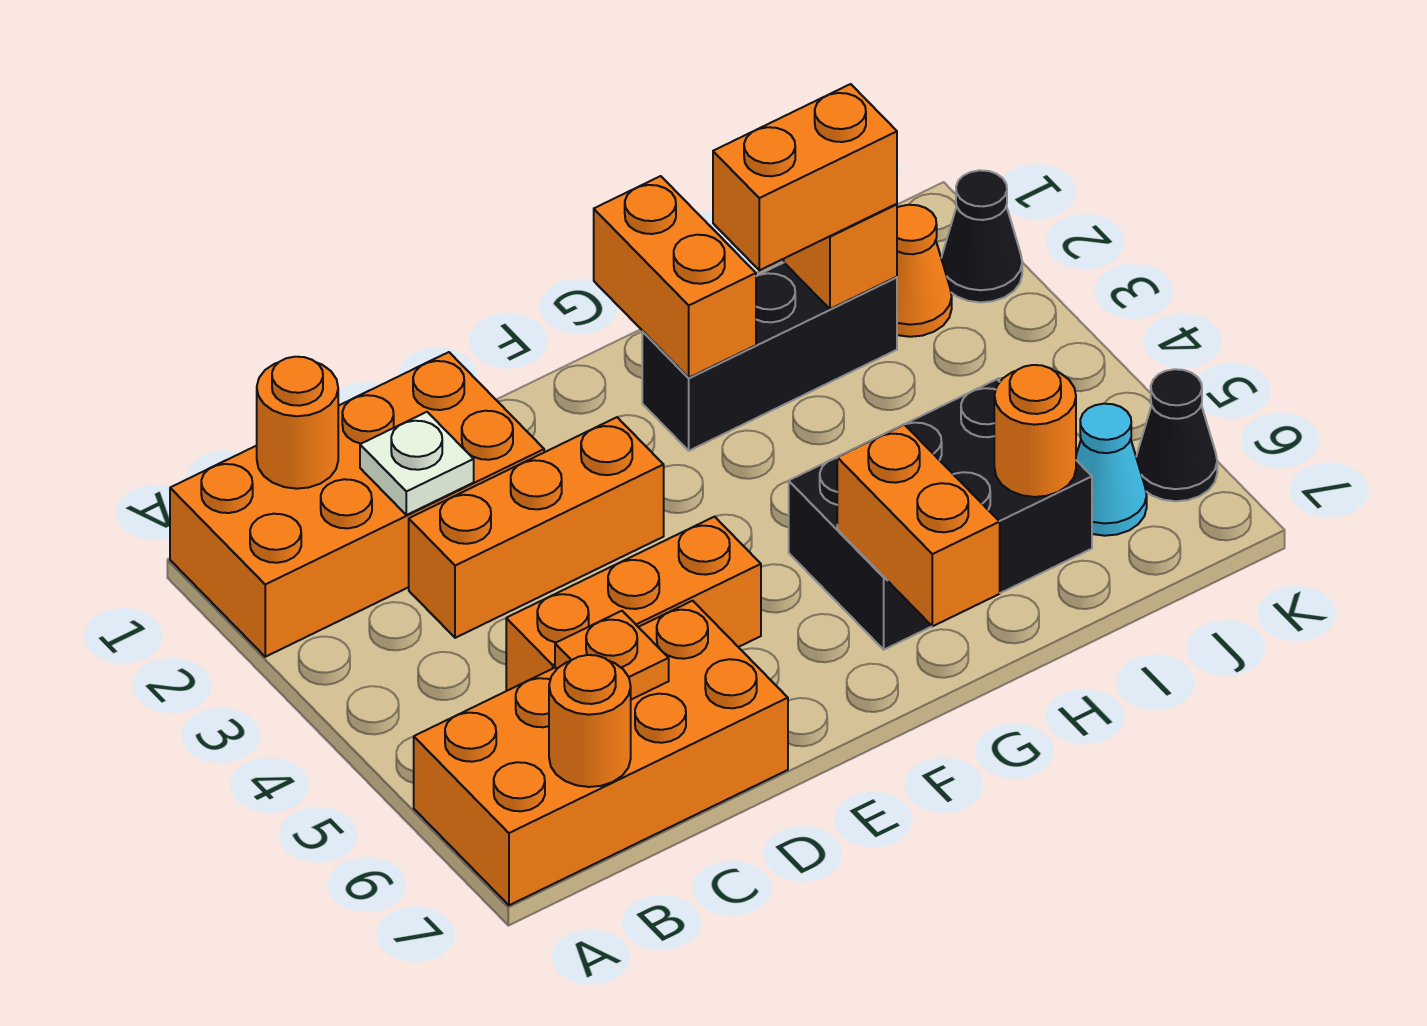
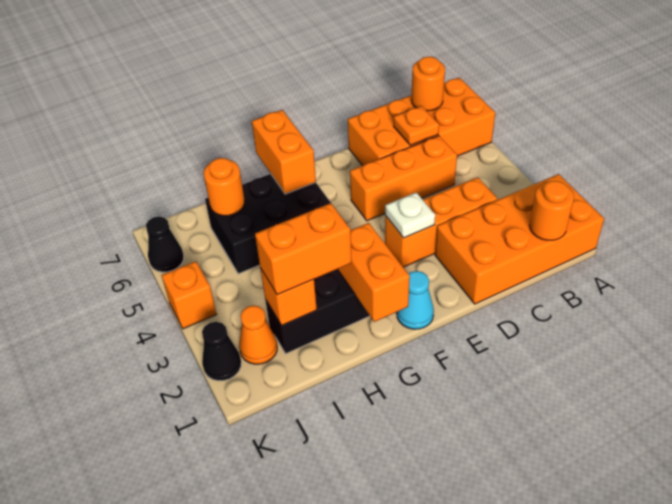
white plate C2 level 2 -> white plate E3 level 2
cyan cone J6 level 1 -> cyan cone F1 level 1
none -> orange brick K4 level 1

